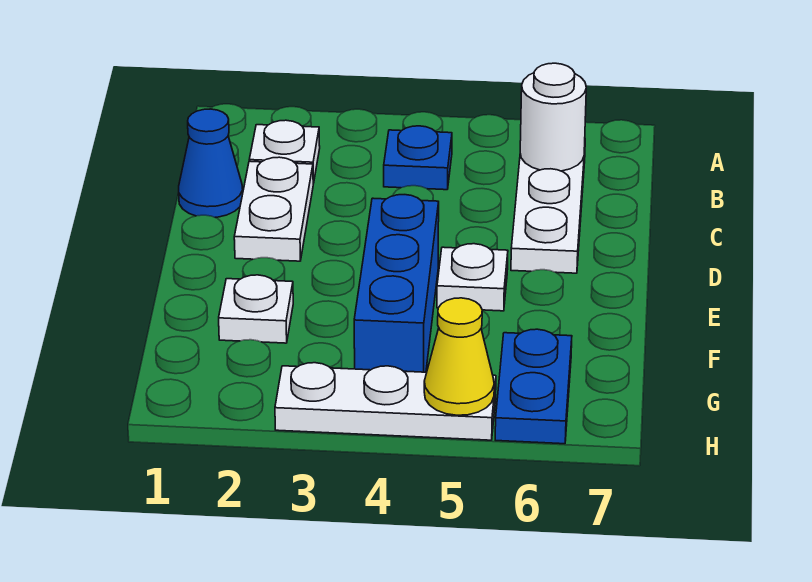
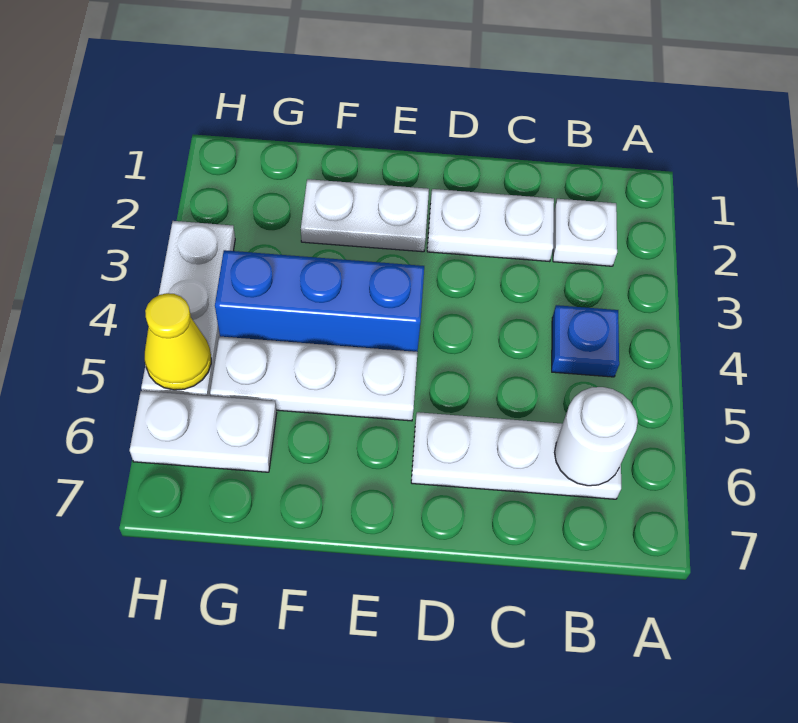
blue cone C1 level 1 -> none
white plate E5 level 1 -> white plate E5:G5 level 1
white plate F2 level 1 -> white plate E2:F2 level 1
blue plate G6:H6 level 1 -> white plate G6:H6 level 1

